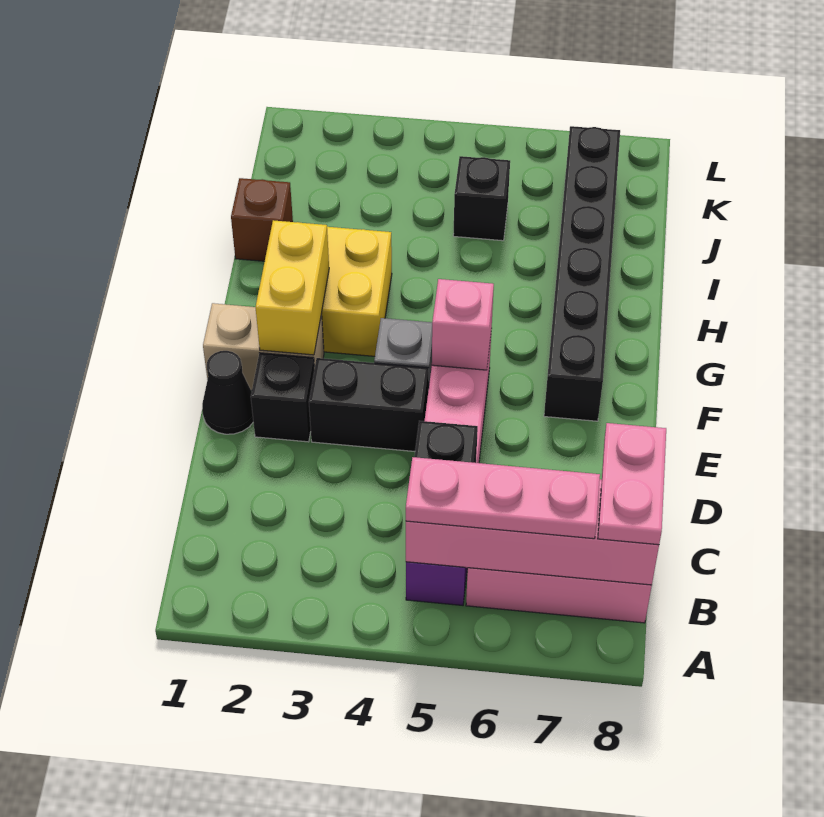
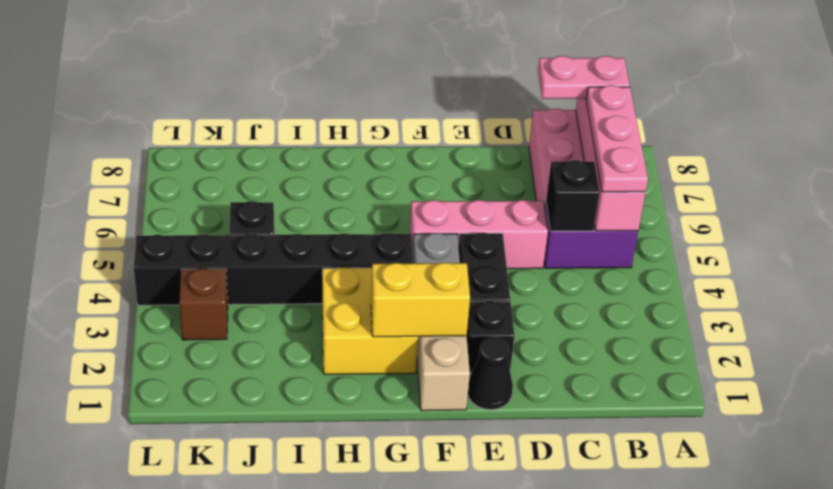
pink brick F5 level 2 -> none
black brick F7:K7 level 1 -> black brick G4:L4 level 1
brown brick I1 level 1 -> brown brick K3 level 1

